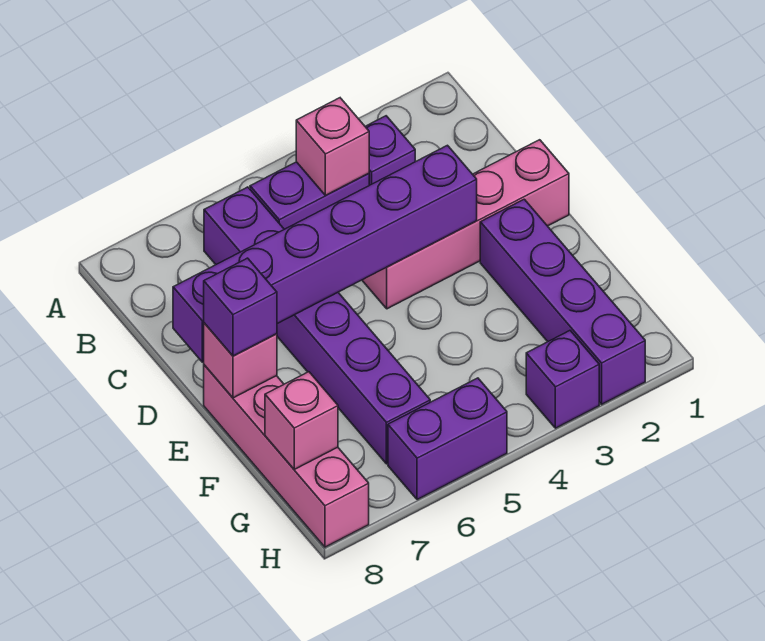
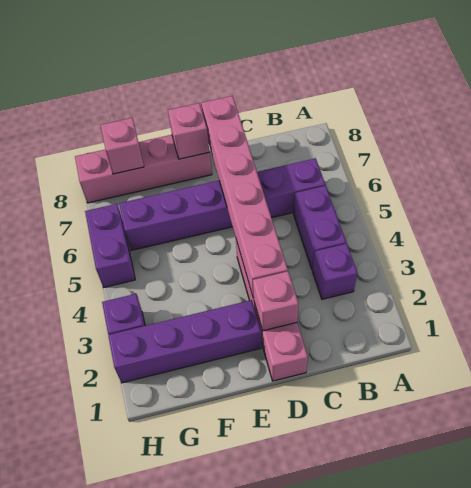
pink brick B4 level 2 -> pink brick D2 level 2
purple brick D3:D8 level 2 -> pink brick D3:D8 level 2
purple brick E8 level 3 -> none

